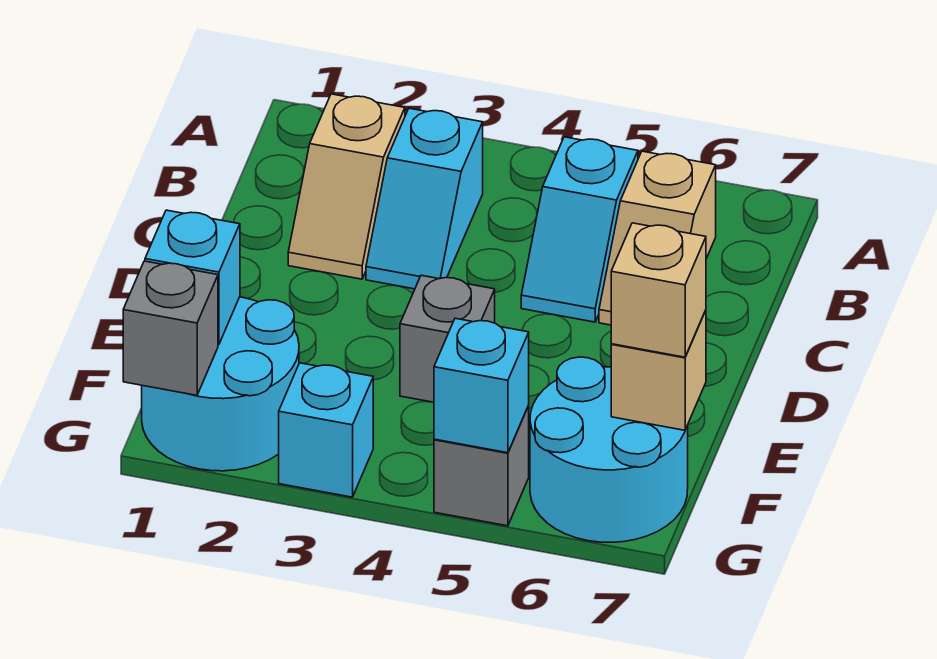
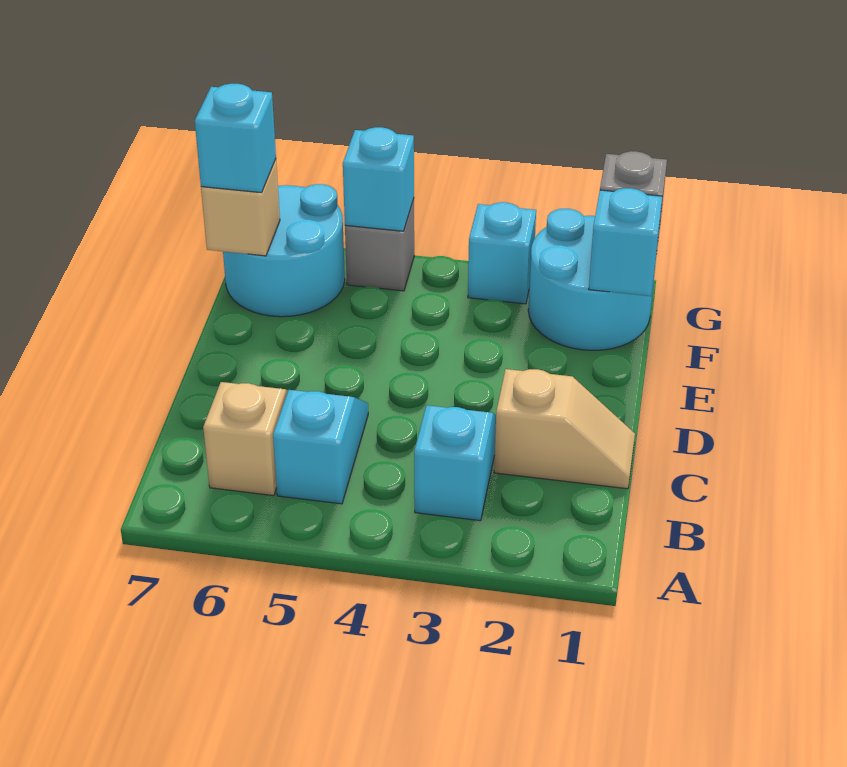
tan slope B2:C2 level 1 top B -> tan slope C1:C2 level 1 top 2
grey brick E4 level 1 -> none
tan brick F7 level 3 -> cyan brick F7 level 3

